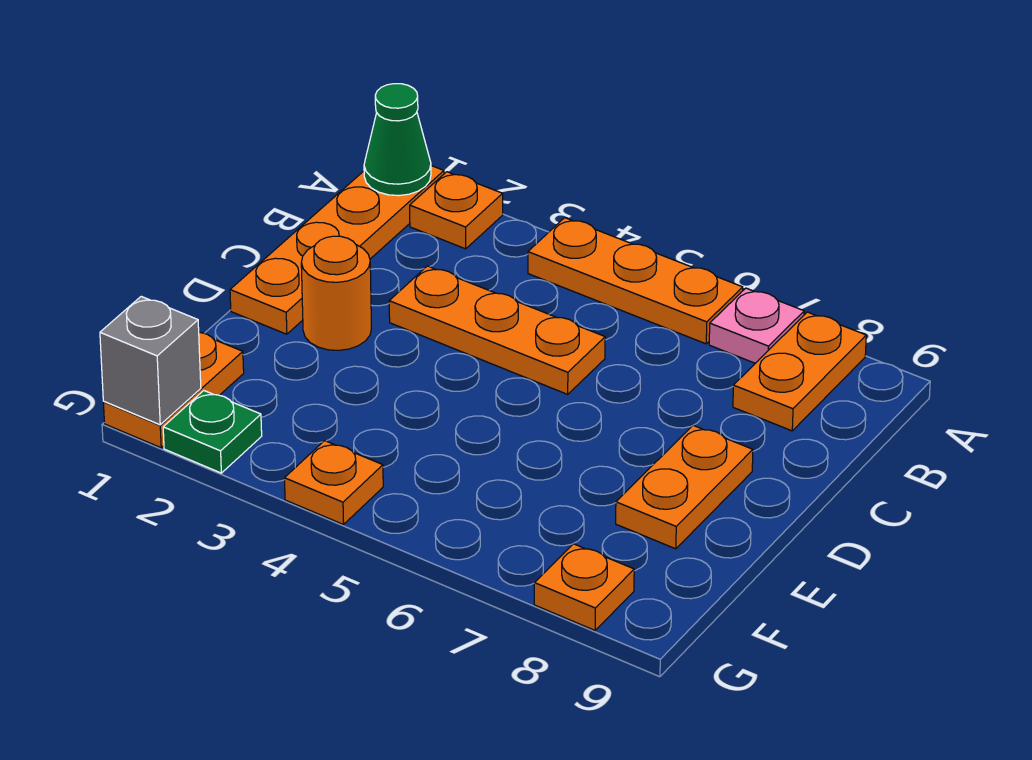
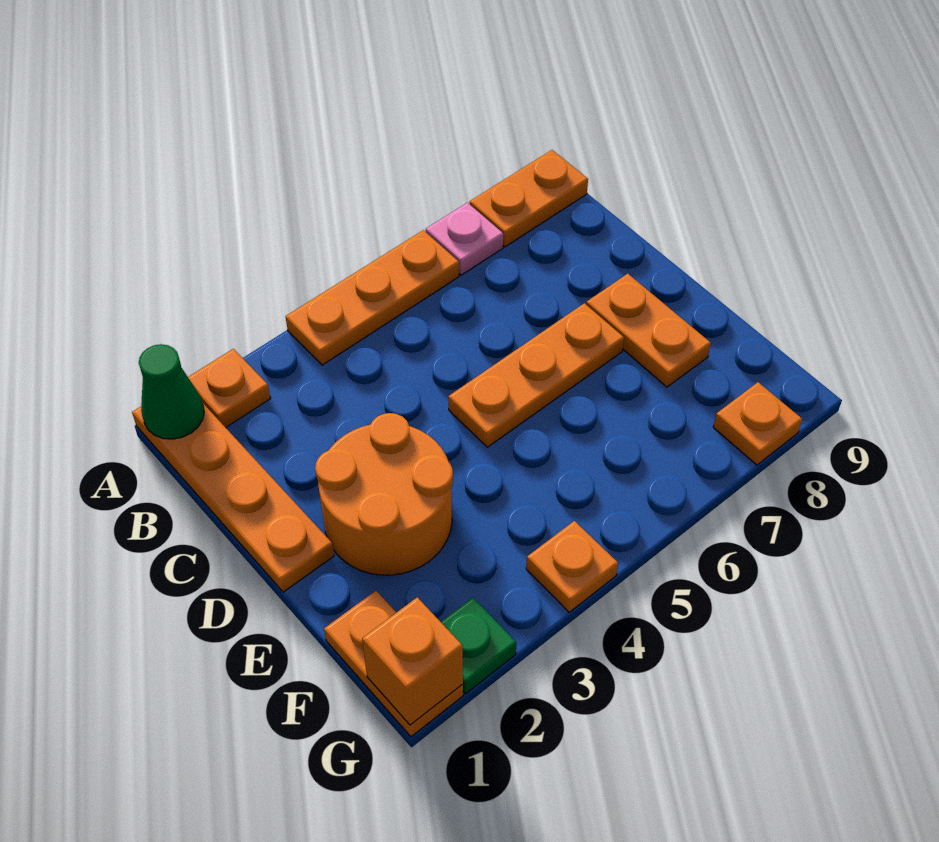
orange plate A8:B8 level 1 -> orange plate A8:A9 level 1
orange plate C3:C5 level 1 -> orange plate D5:D7 level 1
orange round brick D2 level 1 -> orange round brick D2:E3 level 1
grey brick G1 level 2 -> orange brick G1 level 2

